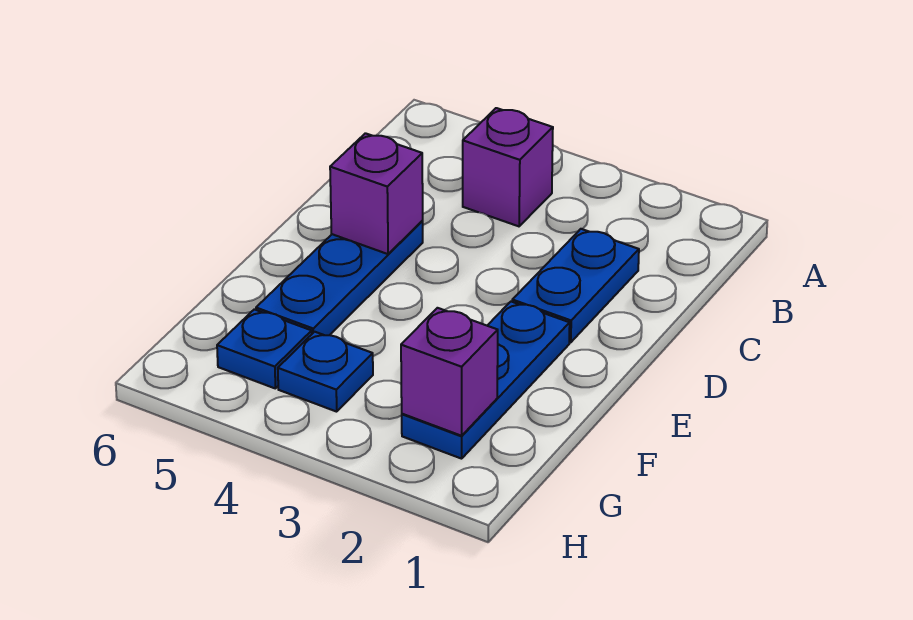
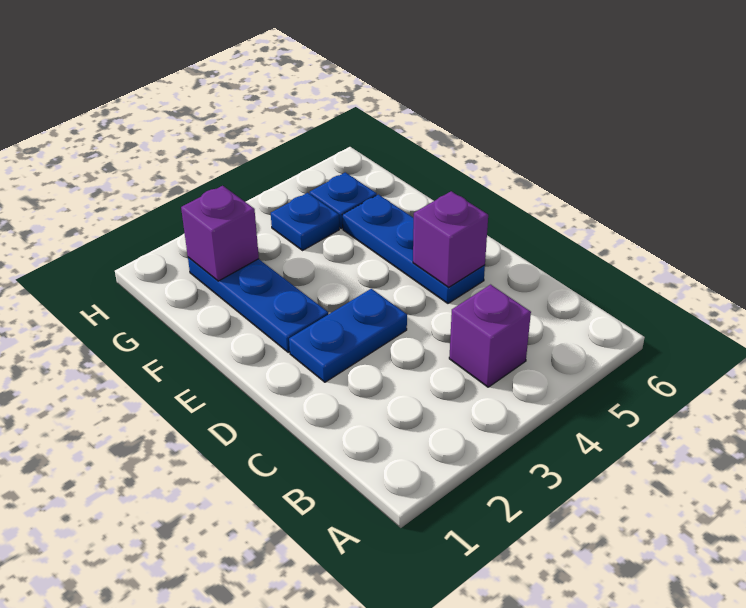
blue plate C2:D2 level 1 -> blue plate D2:D3 level 1

